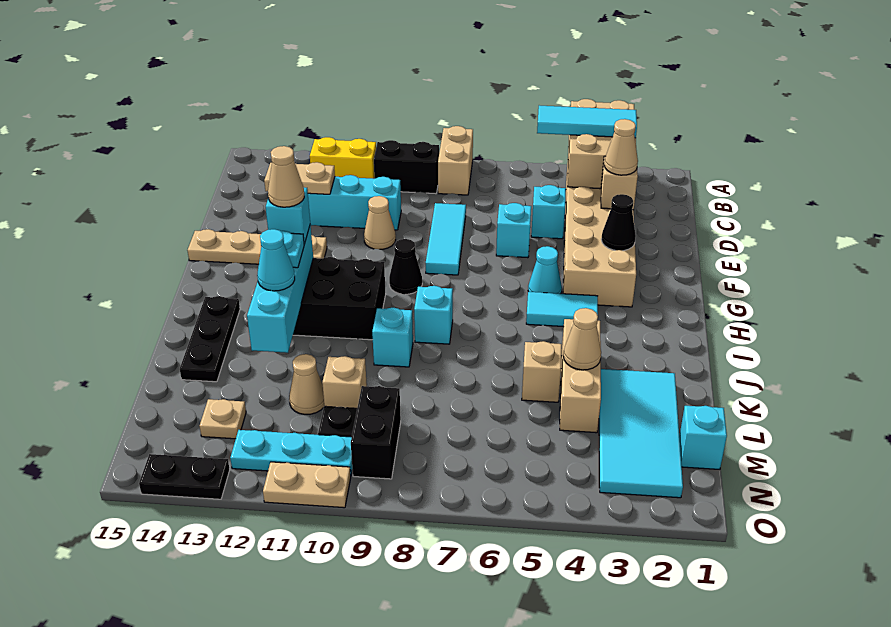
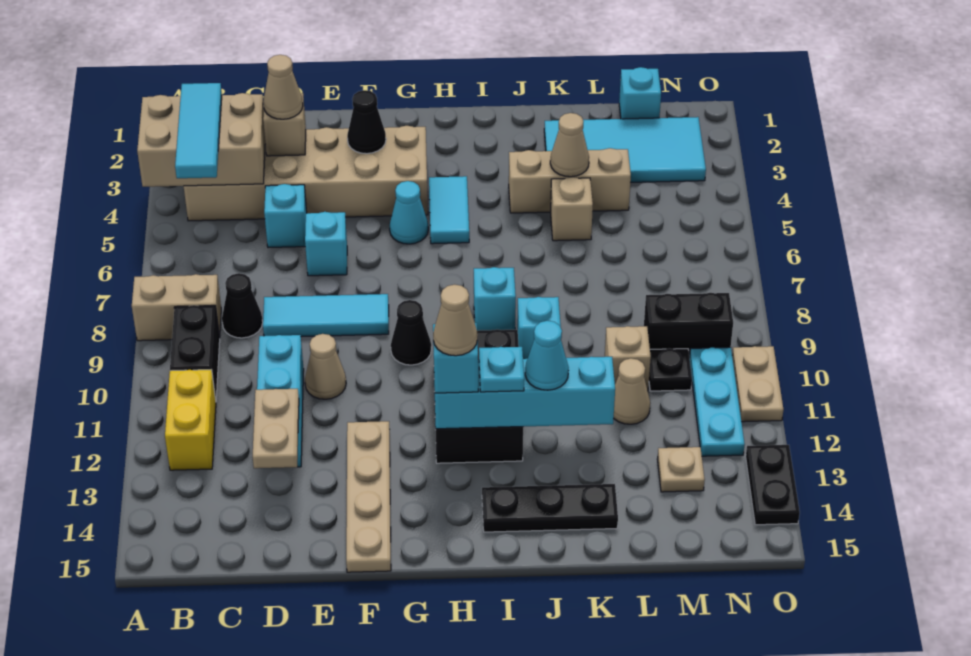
none -> black cone C8 level 1

